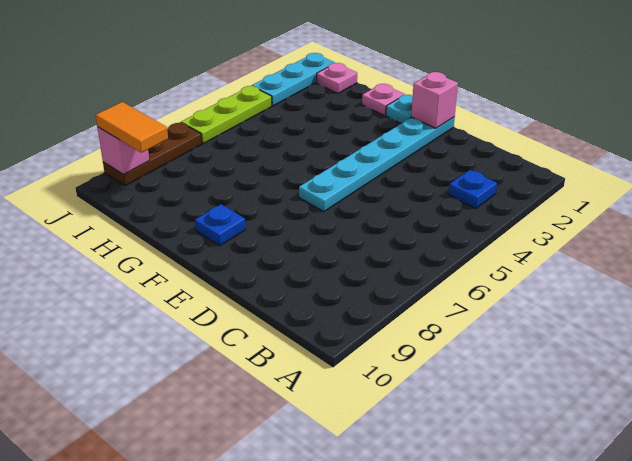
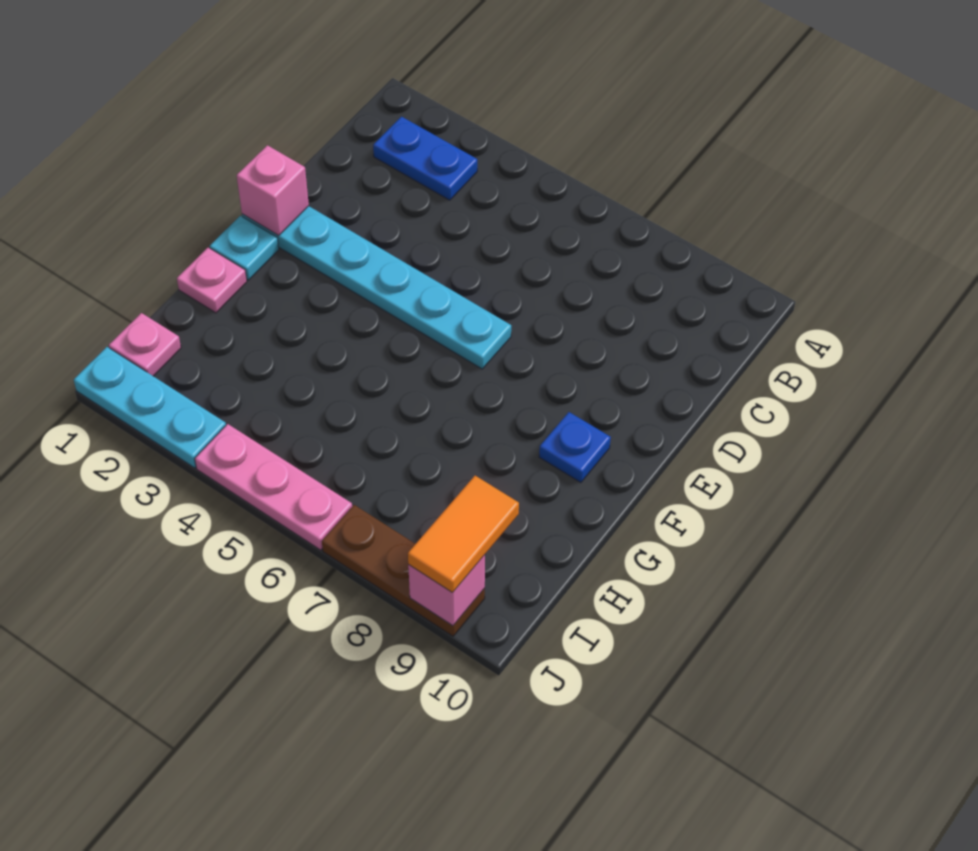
blue plate B3 level 1 -> blue plate B2:B3 level 1
lime plate J4:J6 level 1 -> pink plate J4:J6 level 1

